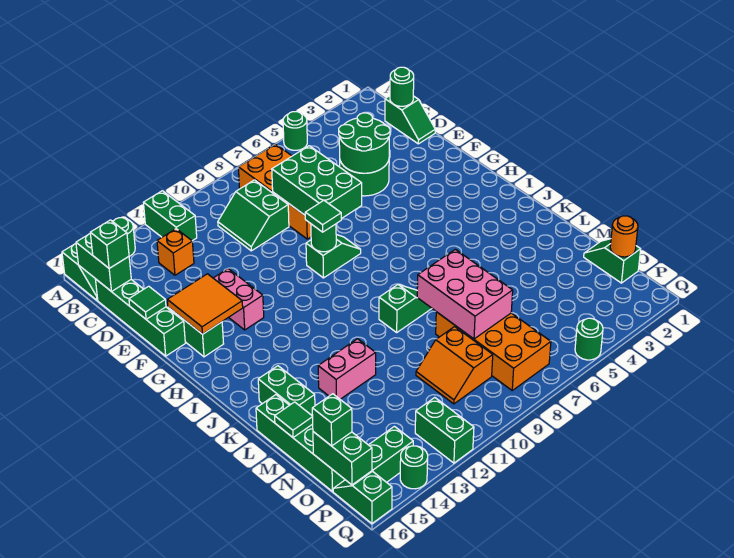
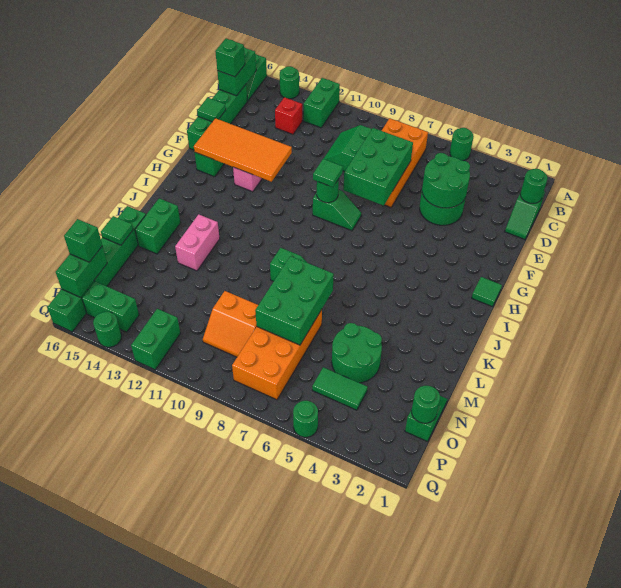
orange brick C13 level 1 -> red brick C13 level 1
orange tile F14:G15 level 2 -> orange tile F12:G15 level 2
none -> green tile H1 level 1
pink brick L7:N8 level 2 -> green brick L7:N8 level 2
pink brick L12:L13 level 1 -> pink brick K13:L13 level 1
none -> green round brick M4:N5 level 1
orange slope N9:O10 level 1 top 9 -> orange slope N9:O10 level 1 top N
orange round brick O1 level 2 -> green round brick O1 level 2
none -> green tile O4:O5 level 1

